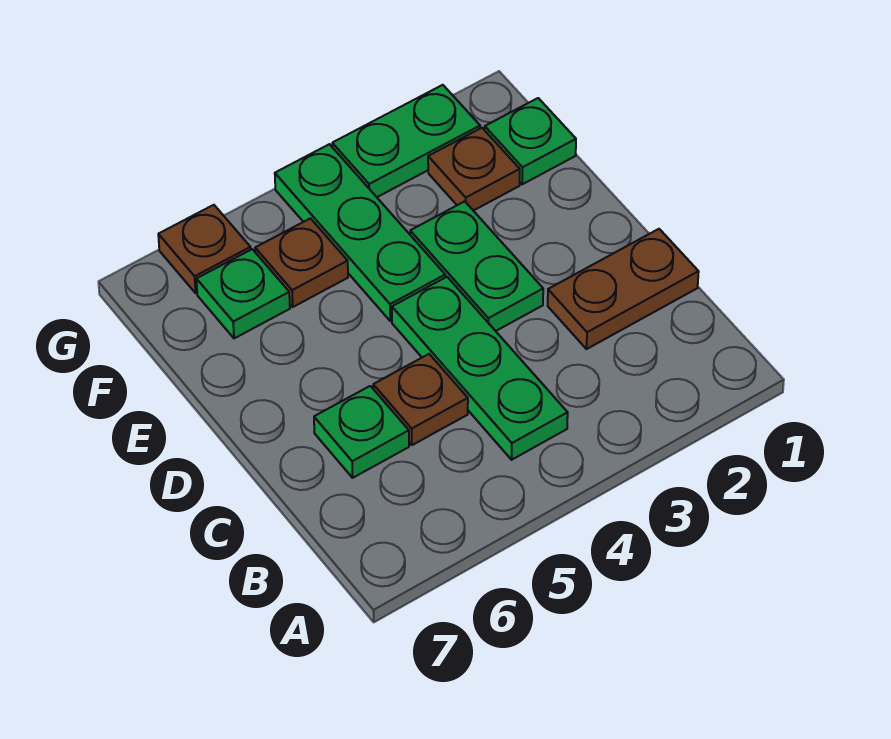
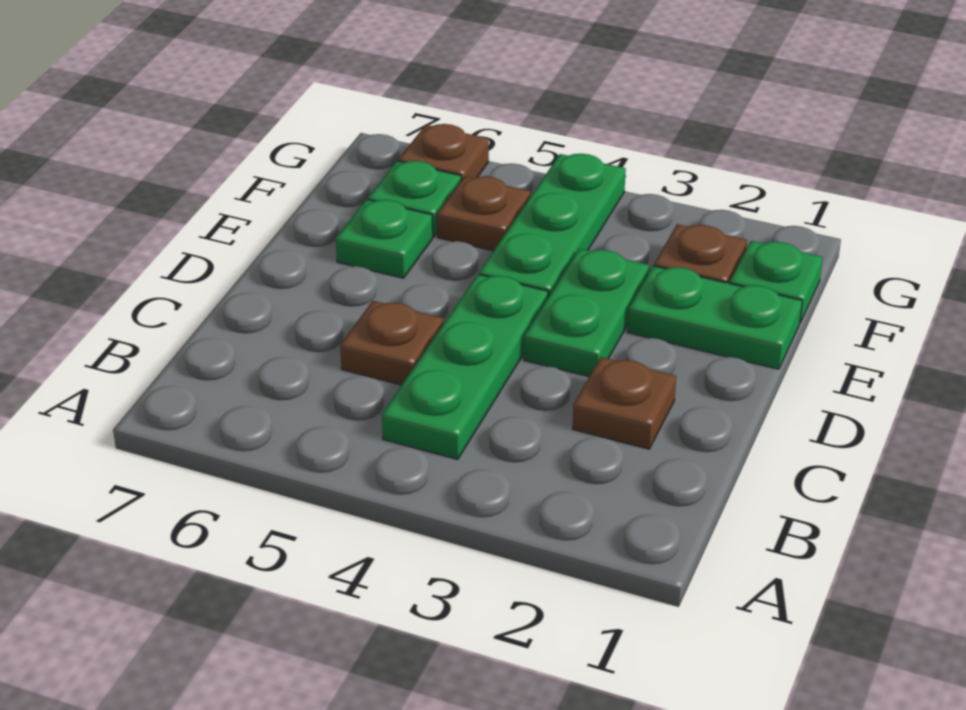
brown plate C1:C2 level 1 -> brown plate C2 level 1
green plate C6 level 1 -> green plate E6 level 1
green plate G2:G3 level 1 -> green plate E1:E2 level 1

